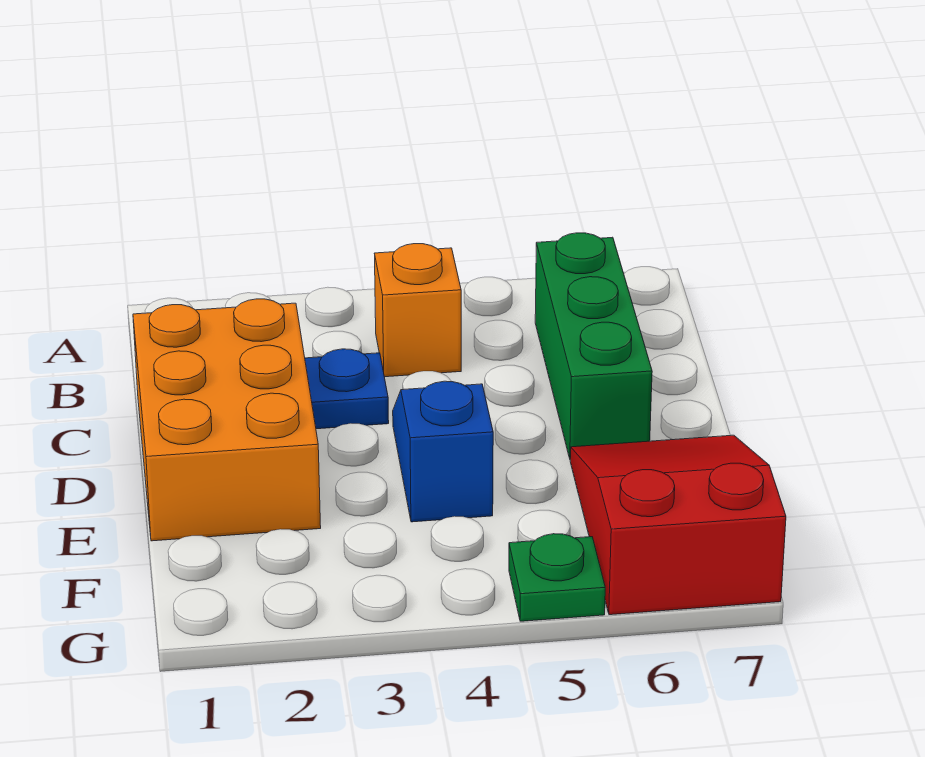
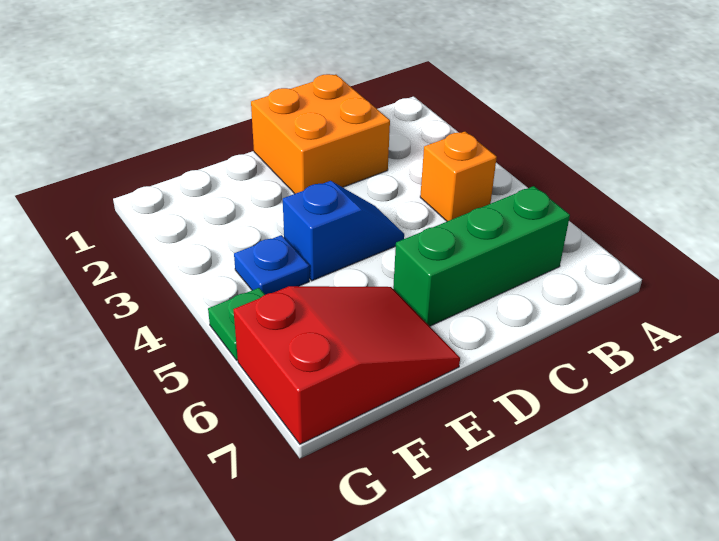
orange brick C1:E2 level 1 -> orange brick C1:D2 level 1
blue plate C3 level 1 -> blue plate F4 level 1

